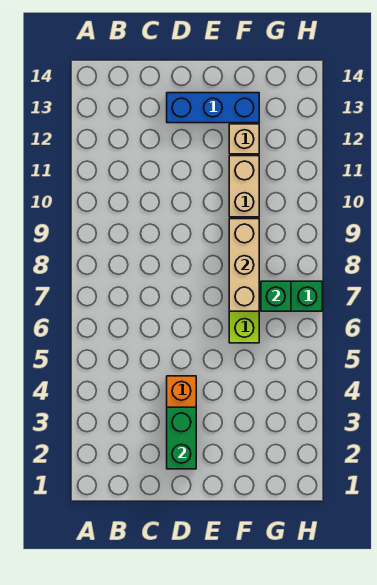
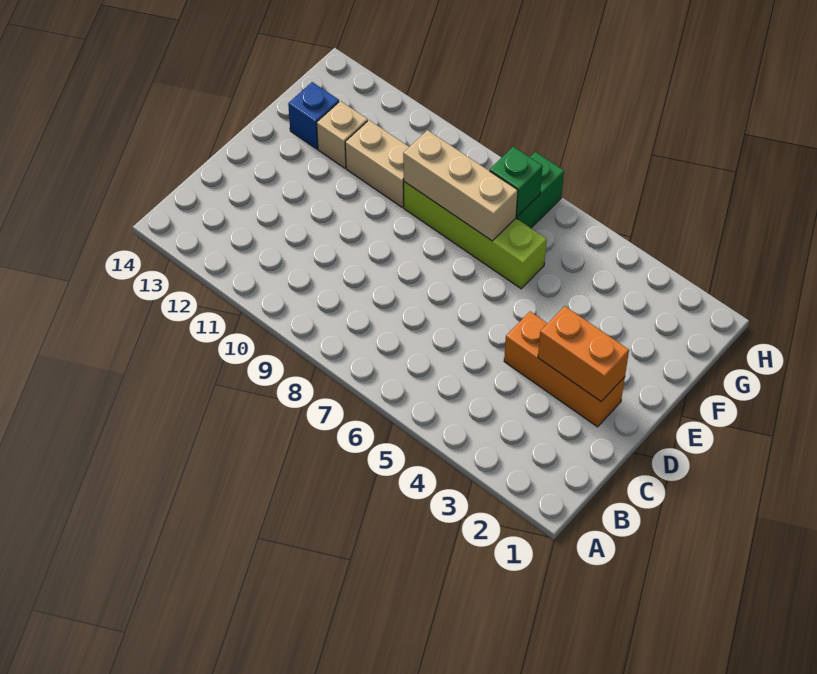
green brick D2:D3 level 2 -> orange brick D2:D3 level 2
blue brick D13:F13 level 1 -> blue brick F13 level 1

